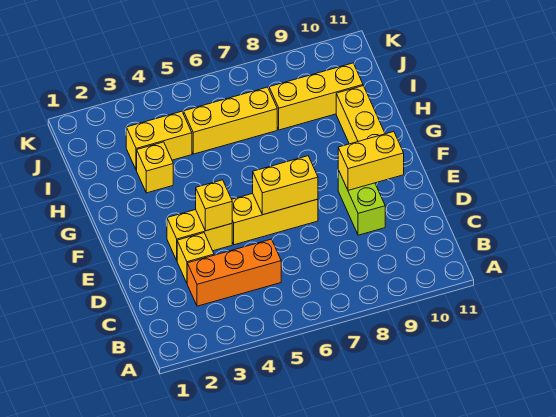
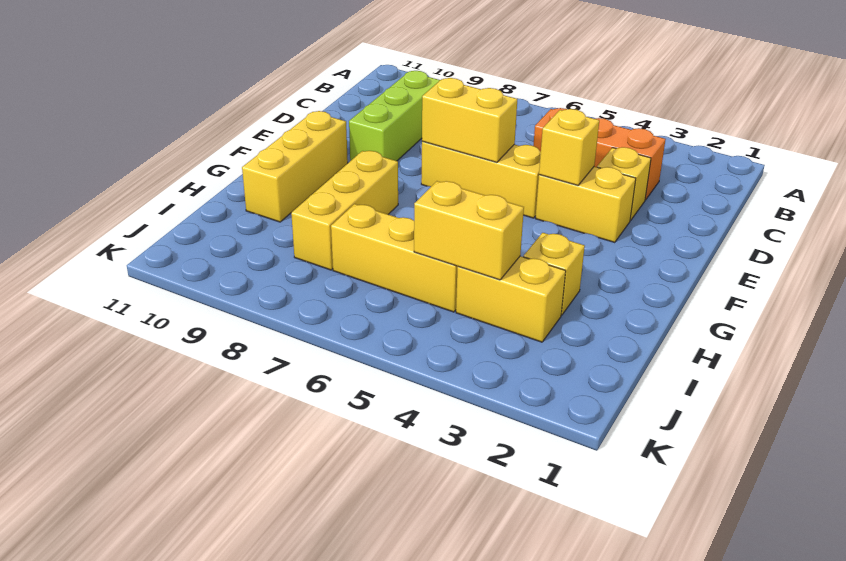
lime brick D9:E9 level 1 -> lime brick C9:E9 level 1
yellow brick E9:E10 level 2 -> yellow brick I4:I5 level 2
yellow brick I8:I10 level 1 -> yellow brick G8:I8 level 1

